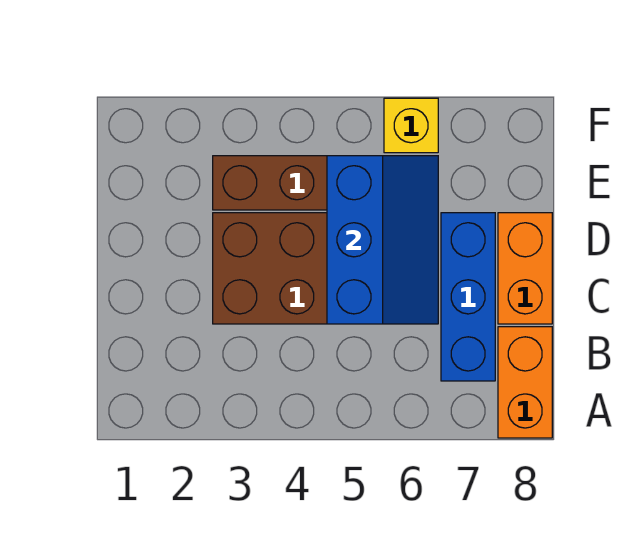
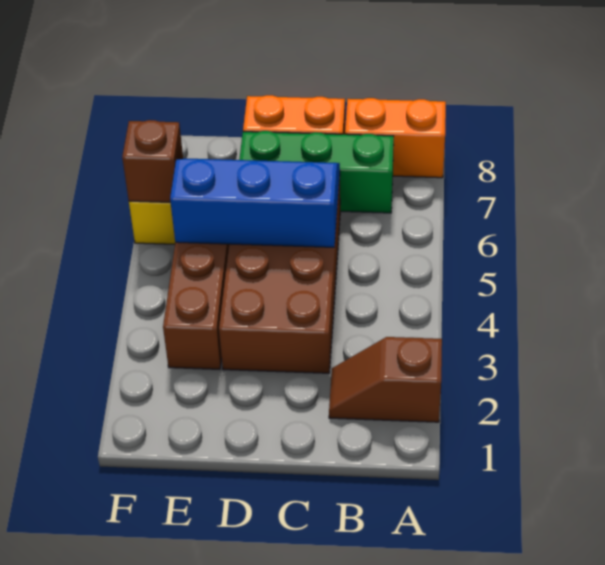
none -> brown slope A2:B2 level 1 top A
blue brick B7:D7 level 1 -> green brick B7:D7 level 1
none -> brown brick F6 level 2

